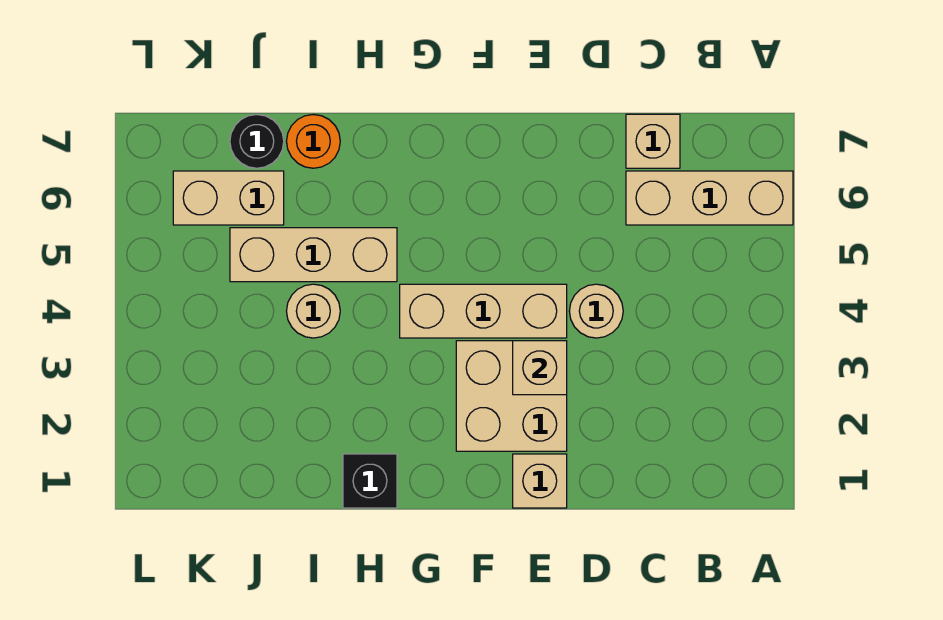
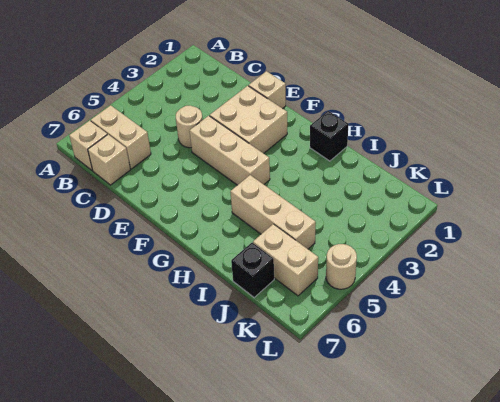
tan brick A6:C6 level 1 -> tan brick B6:C6 level 1
tan brick E3 level 2 -> tan brick B7 level 1
tan round brick I4 level 1 -> tan round brick L5 level 1
orange round brick I7 level 1 -> none
black round brick J7 level 1 -> black brick J7 level 1

